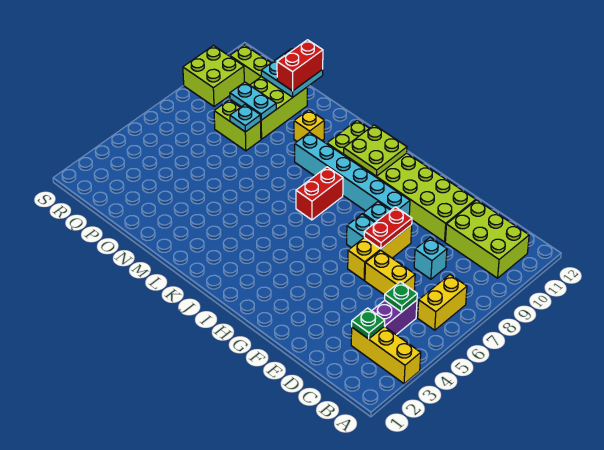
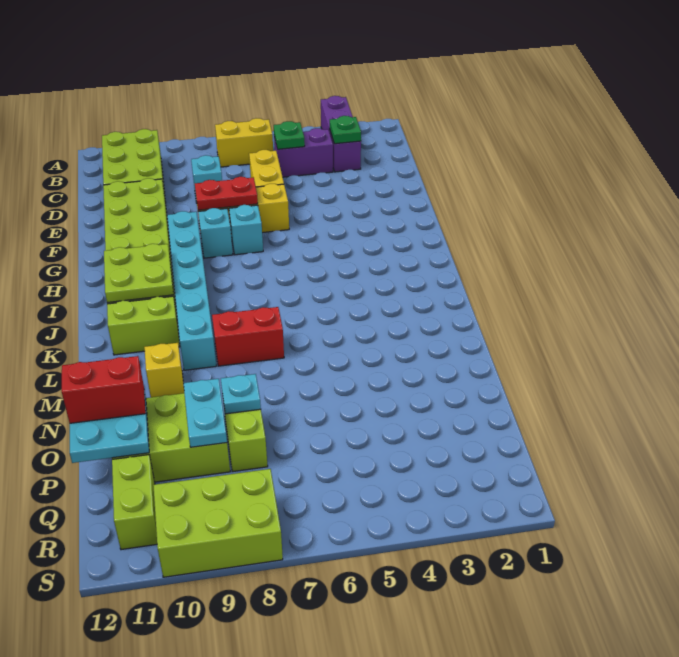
yellow brick A3:C3 level 1 -> purple brick A3:C3 level 1
red brick J7:J8 level 1 -> red brick L7:L8 level 1
lime brick R9:S10 level 1 -> lime brick R8:S10 level 1

